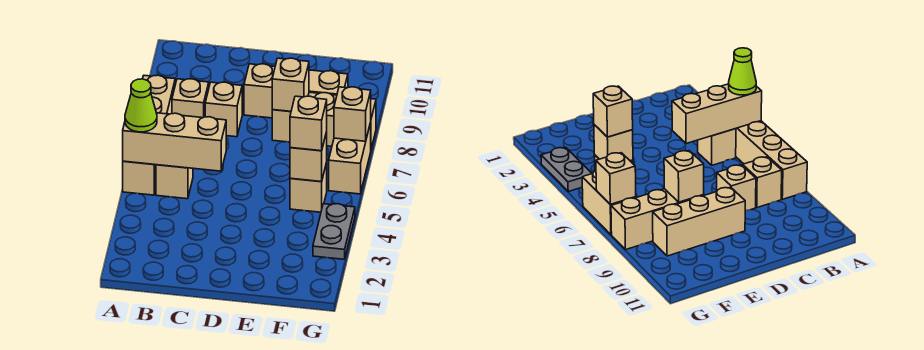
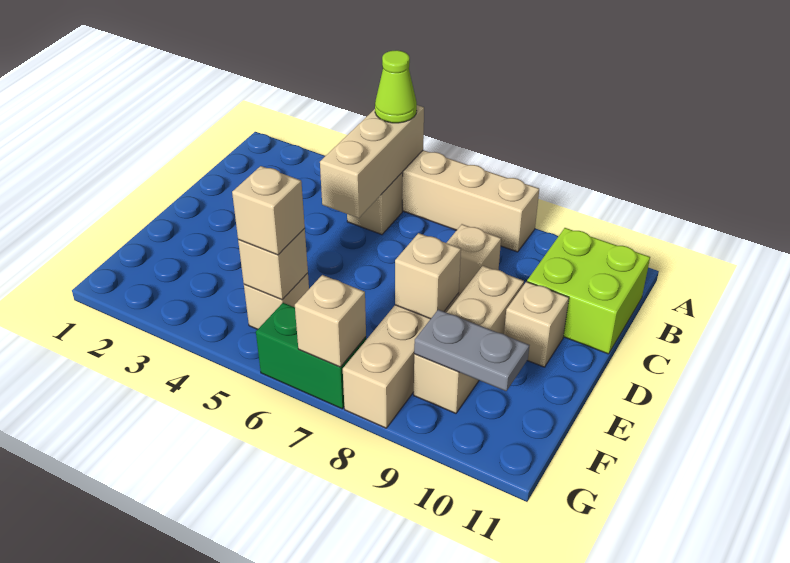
tan brick B8 level 1 -> tan brick D10 level 1
none -> lime brick B10:C11 level 1
grey plate G3:G4 level 1 -> grey plate F9:F10 level 2
tan brick G6:G7 level 1 -> green brick G6:G7 level 1

